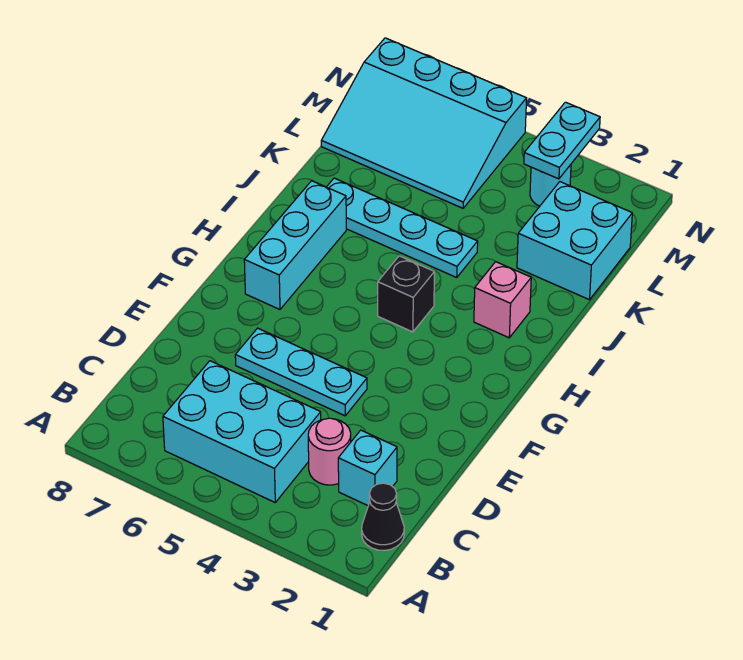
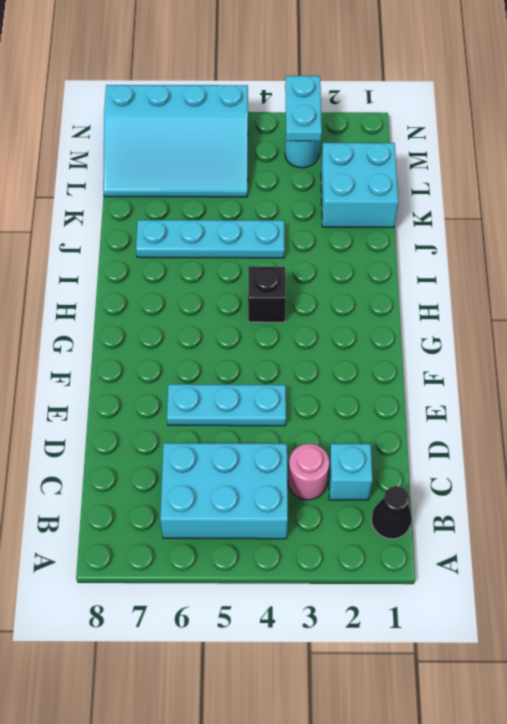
cyan brick G7:I7 level 1 -> none
pink brick I2 level 1 -> none

